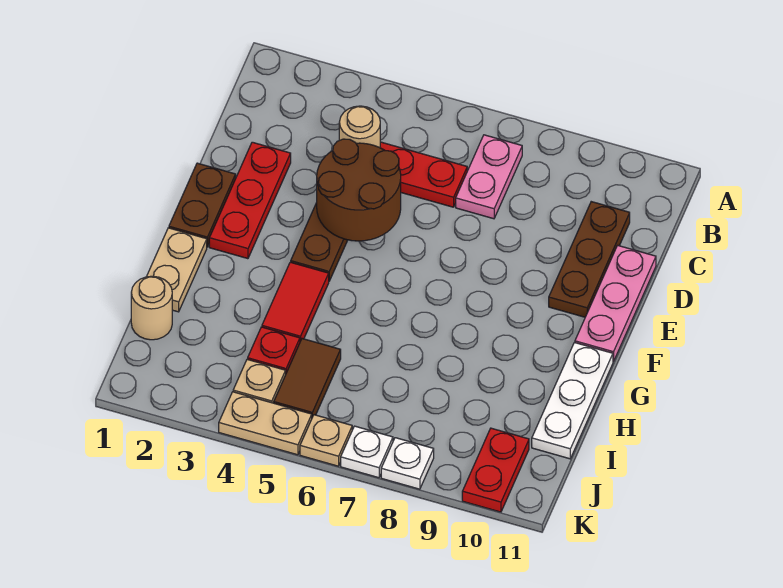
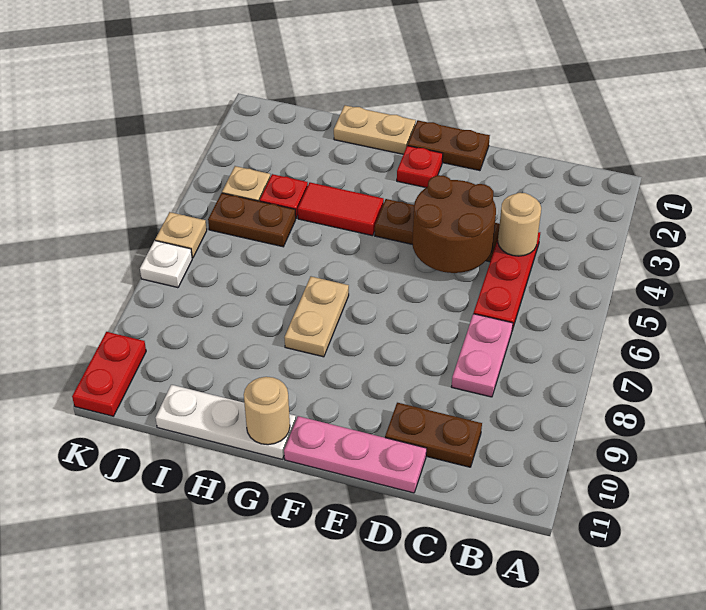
pink plate B7:C7 level 1 -> pink plate C7:C8 level 1
brown plate C10:E10 level 1 -> brown plate C10:D10 level 1
red plate D2:F2 level 1 -> red plate F2 level 1
tan round brick I1 level 1 -> tan round brick G11 level 2
brown tile I5:J5 level 1 -> brown plate I5:J5 level 1
red plate J10:K10 level 1 -> red plate K10:K11 level 1
tan plate K4:K5 level 1 -> tan plate G7:G8 level 1
white plate K8 level 1 -> none

